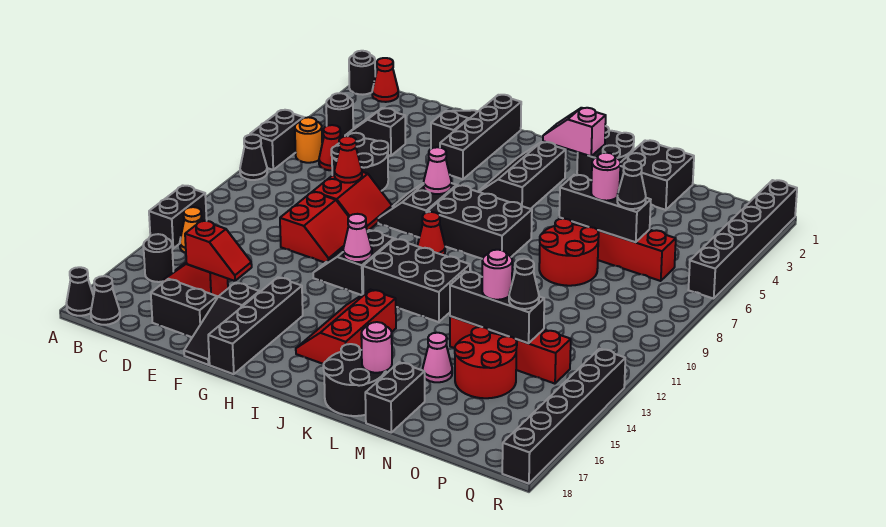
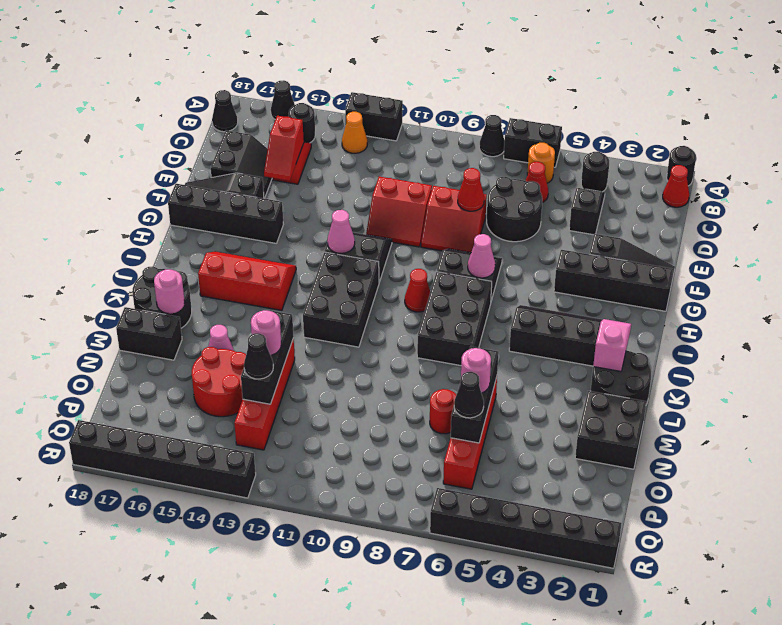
black cone A18 level 1 -> black cone A16 level 1
red round brick M7:N8 level 1 -> red round brick N7 level 1

